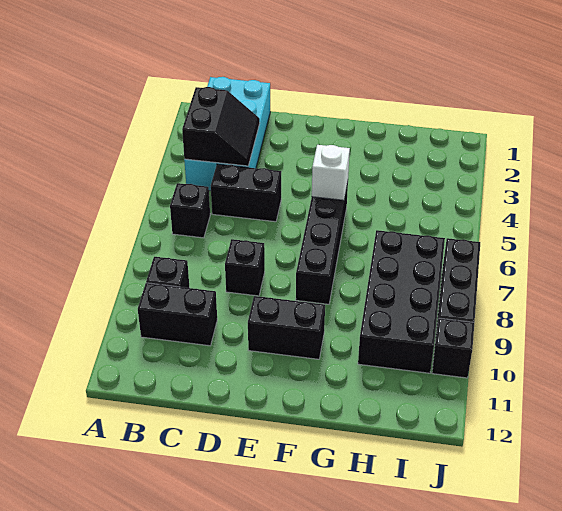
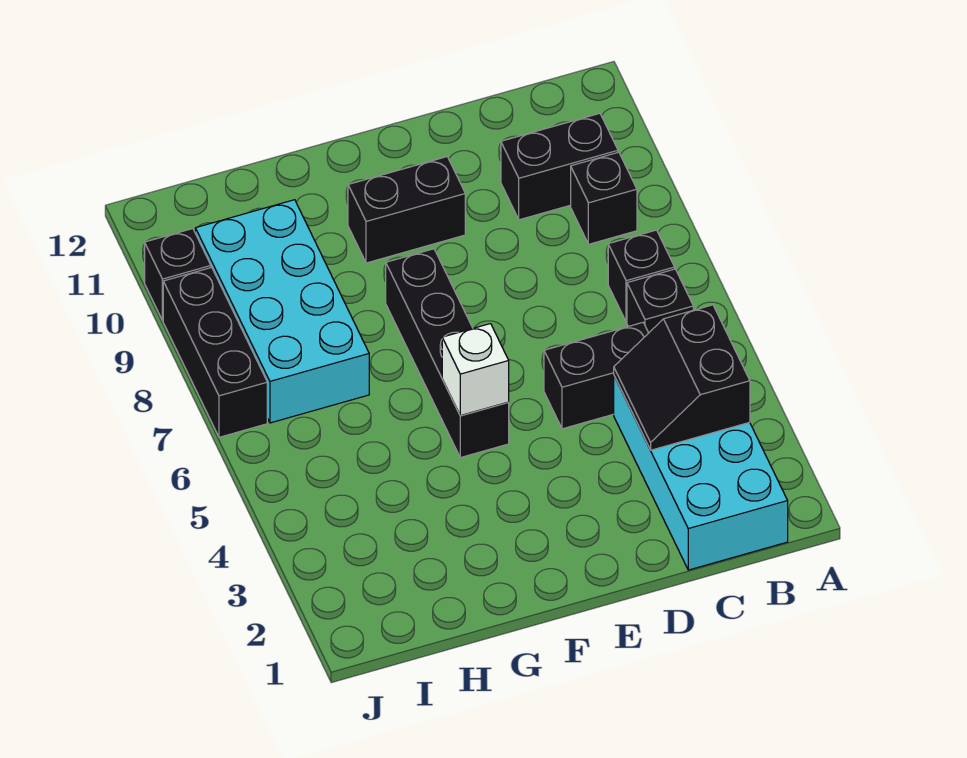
black brick D8 level 1 -> black brick B7 level 1
black brick H7:I10 level 1 -> cyan brick H7:I10 level 1

